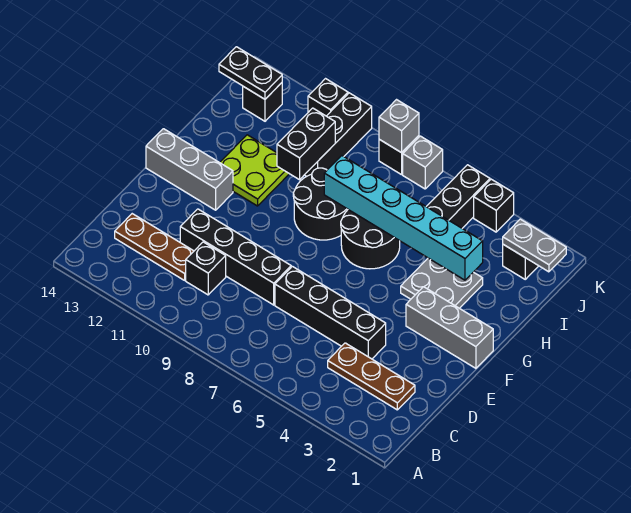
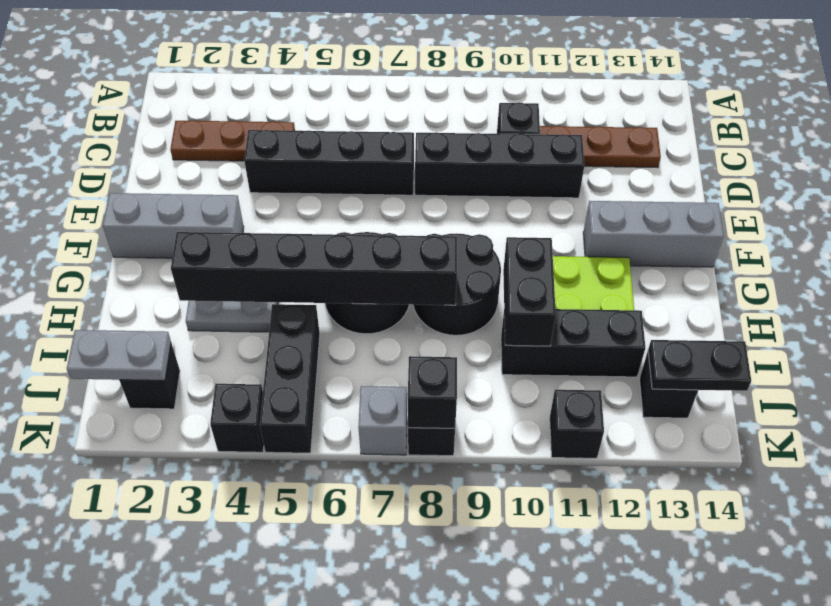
cyan brick H3:H8 level 2 -> black brick H3:H8 level 2
black brick I10:K10 level 1 -> black brick I10:I12 level 1
grey brick K8 level 2 -> black brick K8 level 2

